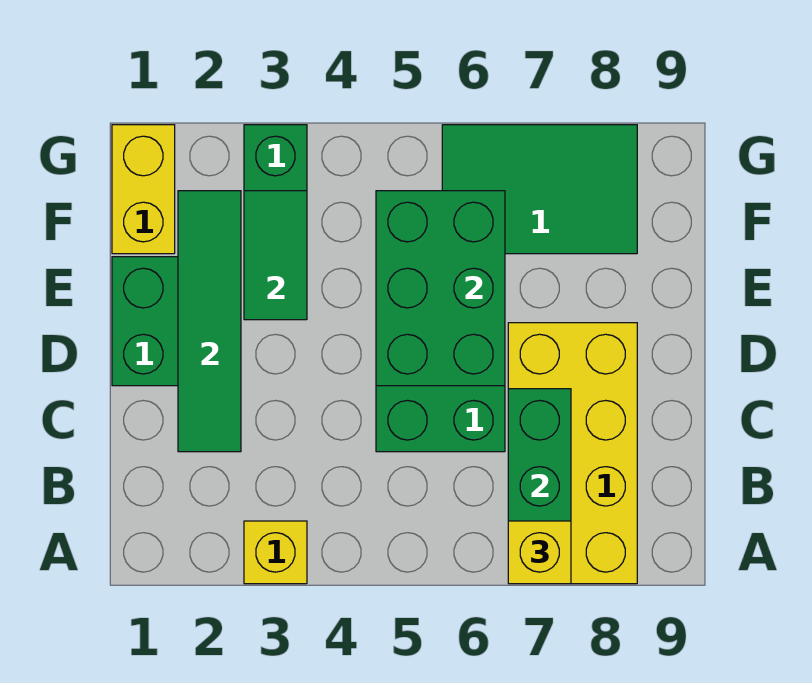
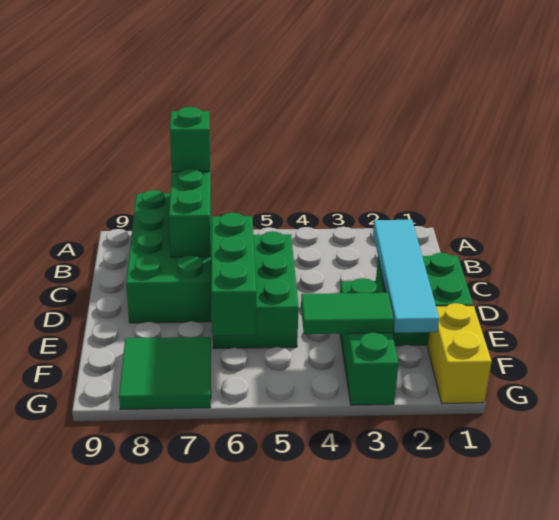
yellow brick A3 level 1 -> none
yellow brick A7:D8 level 1 -> green brick A7:D8 level 1
yellow brick A7 level 3 -> green brick A7 level 3
green tile C2:F2 level 2 -> cyan tile C2:F2 level 2
green brick D5:F6 level 2 -> green brick D6:F6 level 2
green tile E3:F3 level 2 -> green tile F3:F4 level 2
green tile F6:G8 level 1 -> green tile F7:G8 level 1

